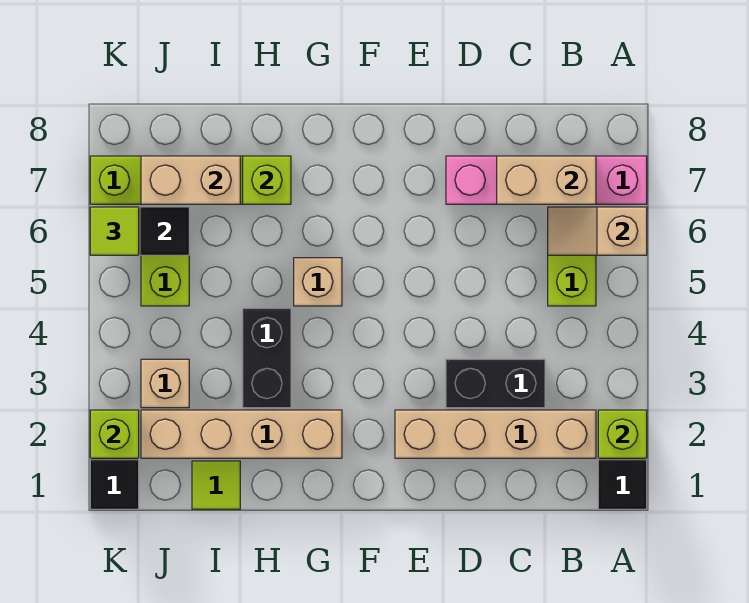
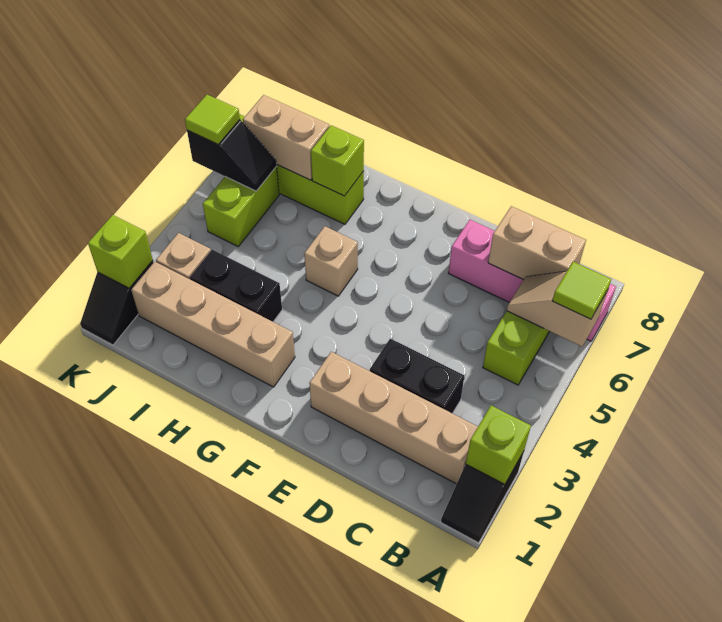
black brick H3:H4 level 1 -> black brick H3:I3 level 1
lime tile I1 level 1 -> lime tile A6 level 3

